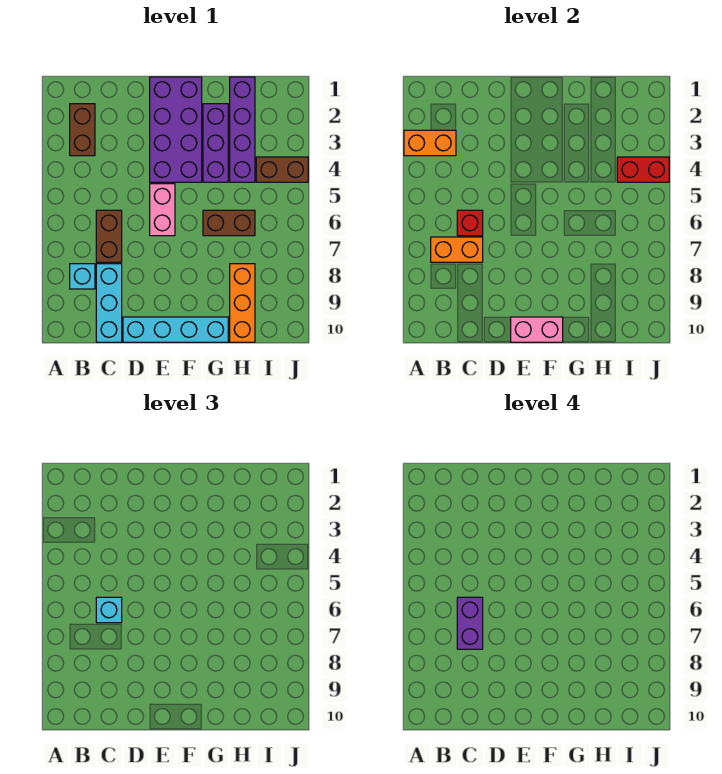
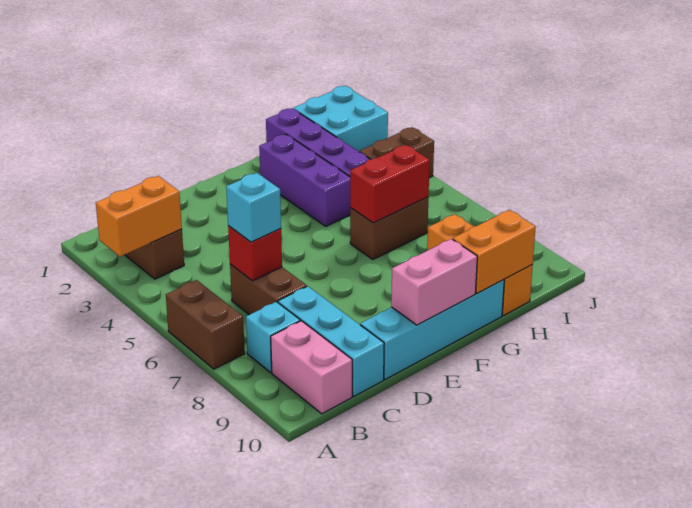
none -> brown brick A6:A7 level 1
orange brick B7:C7 level 2 -> orange brick G10:H10 level 2
purple brick C6:C7 level 4 -> none
purple brick E1:F4 level 1 -> none
pink brick E5:E6 level 1 -> pink brick B9:B10 level 1
none -> cyan brick I1:J2 level 1
red brick I4:J4 level 2 -> red brick G6:H6 level 2

